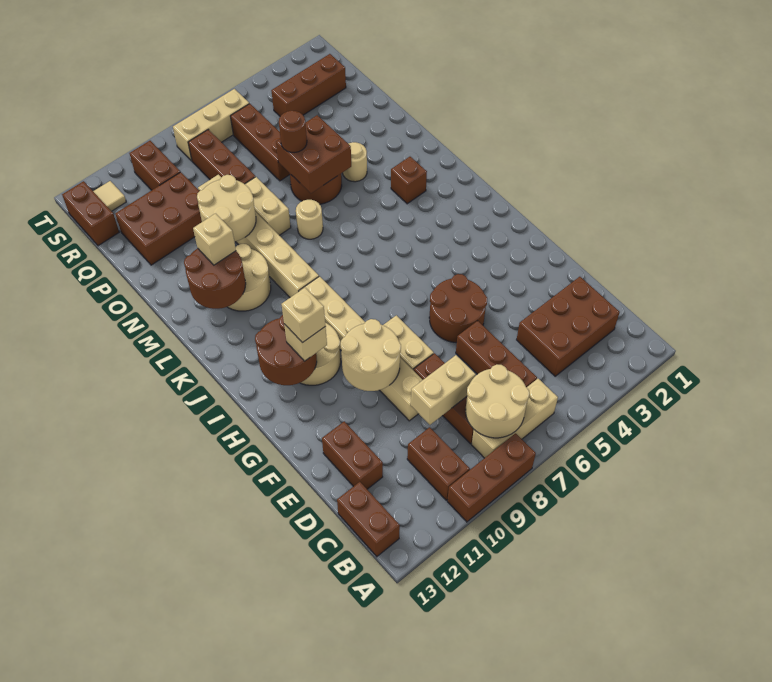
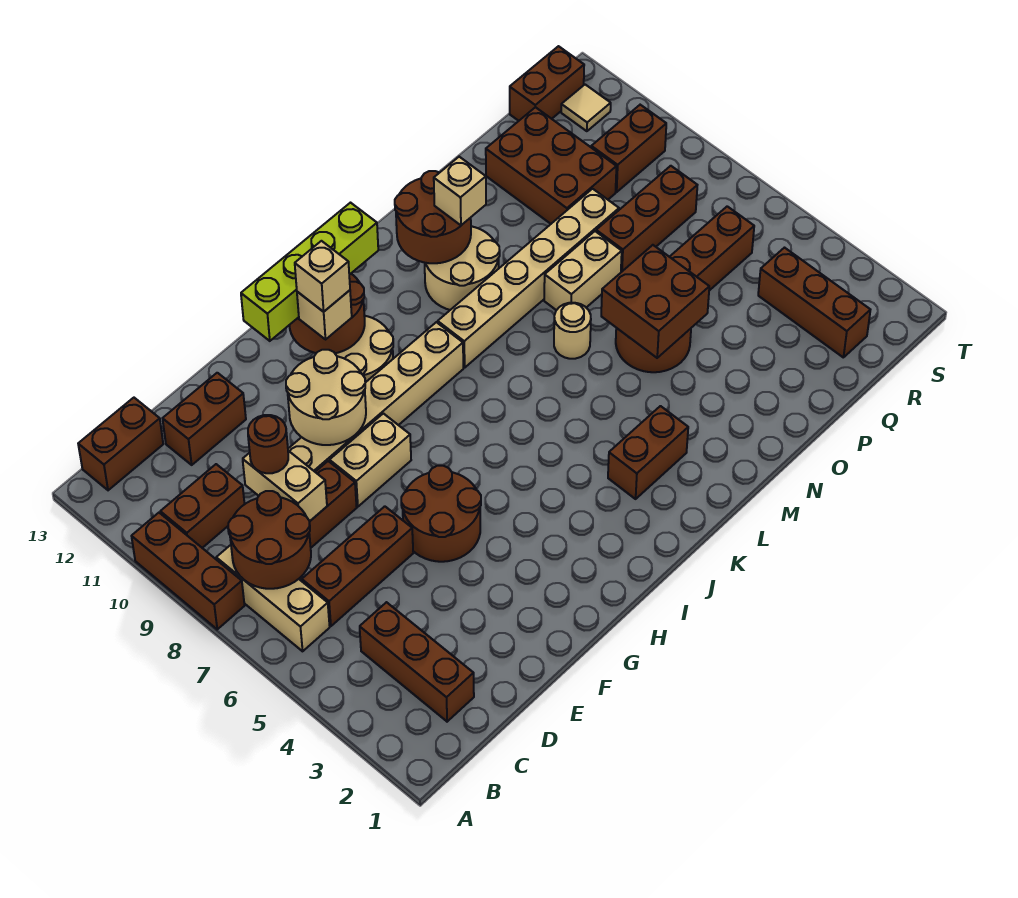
tan round brick B7:C8 level 2 -> brown round brick B7:C8 level 2
brown brick C2:D4 level 1 -> brown brick C2:C4 level 1
none -> lime brick G12:J12 level 3
brown brick L3 level 1 -> brown brick K3:L3 level 1
tan round brick N4 level 1 -> none
tan round brick N9:O10 level 2 -> none
brown round brick O6 level 3 -> brown round brick D9 level 3
tan brick S6:S8 level 1 -> none

